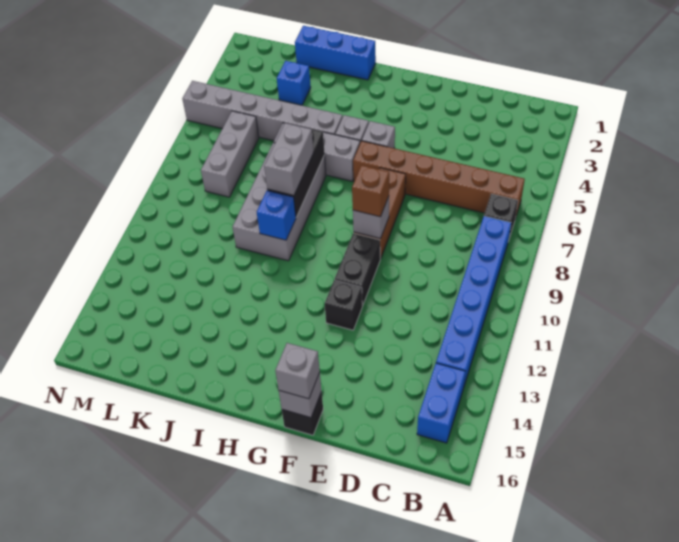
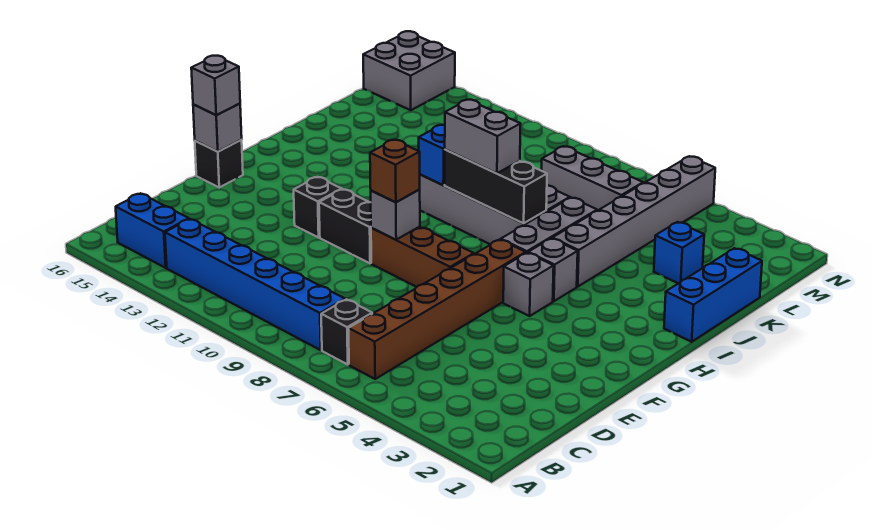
none -> grey brick M15:N16 level 1

